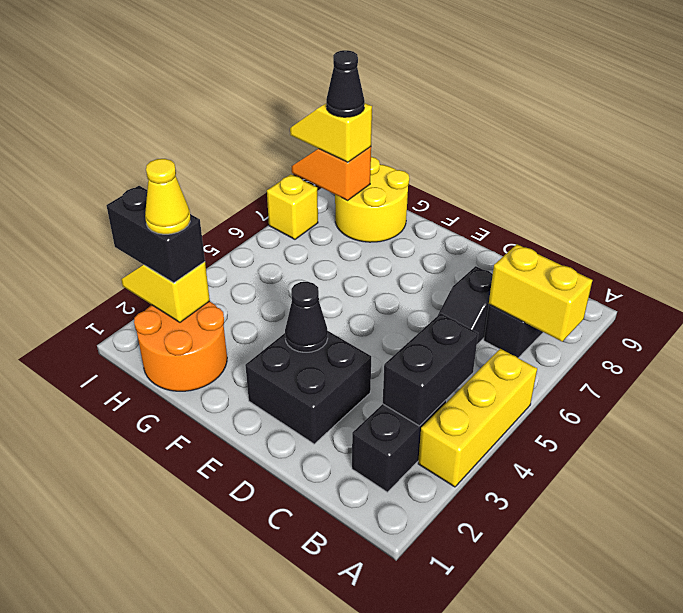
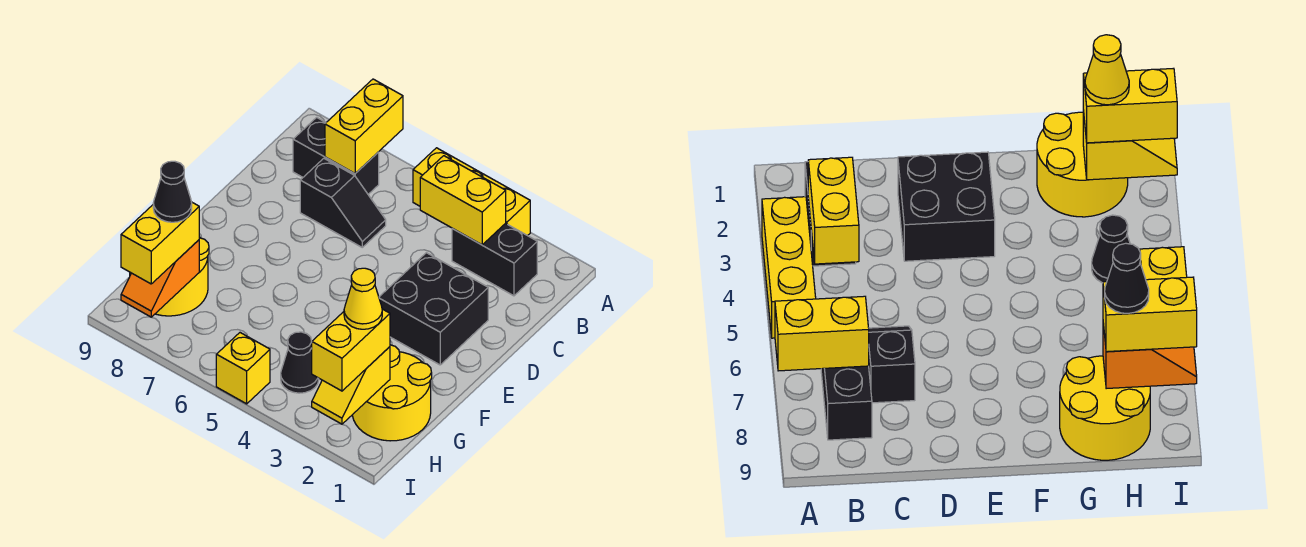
black brick B3:B4 level 2 -> yellow brick B3:B4 level 2
black cone E3 level 2 -> black cone H4 level 1
orange round brick G1:H2 level 1 -> yellow round brick G1:H2 level 1
black brick H2:I2 level 3 -> yellow brick H2:I2 level 3
yellow slope H8:I8 level 3 top H -> yellow brick H8:I8 level 3
yellow brick I7 level 1 -> yellow brick I5 level 1

